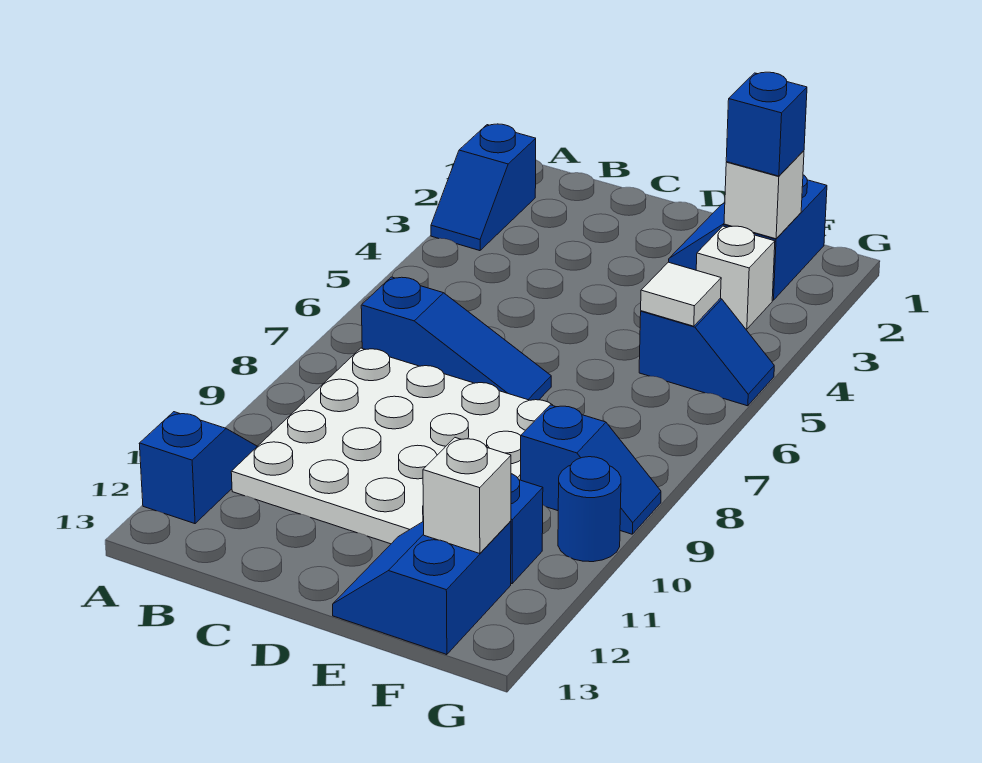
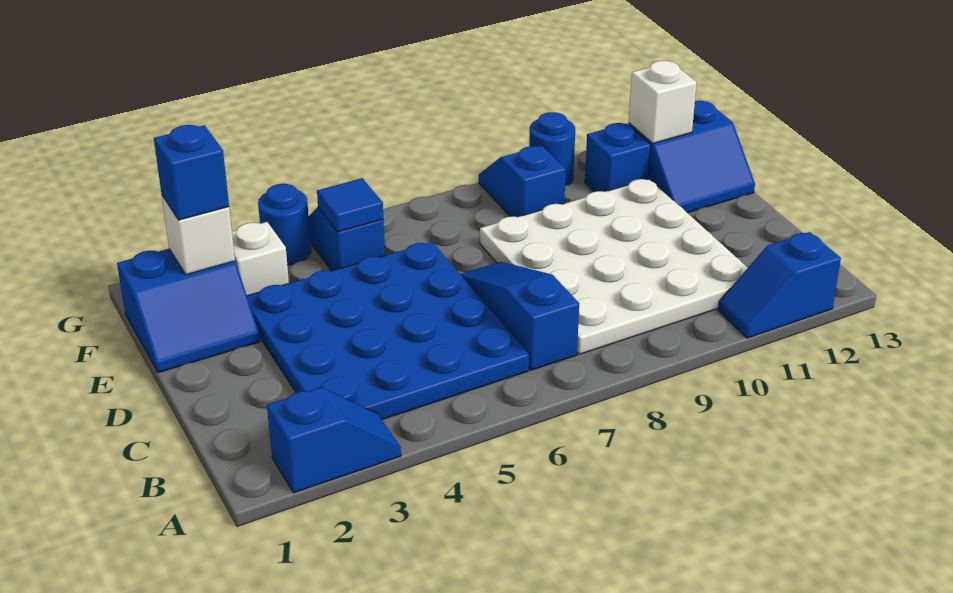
none -> blue plate B3:E6 level 1
white tile F5 level 2 -> blue tile F5 level 2
none -> blue round brick G4 level 1

